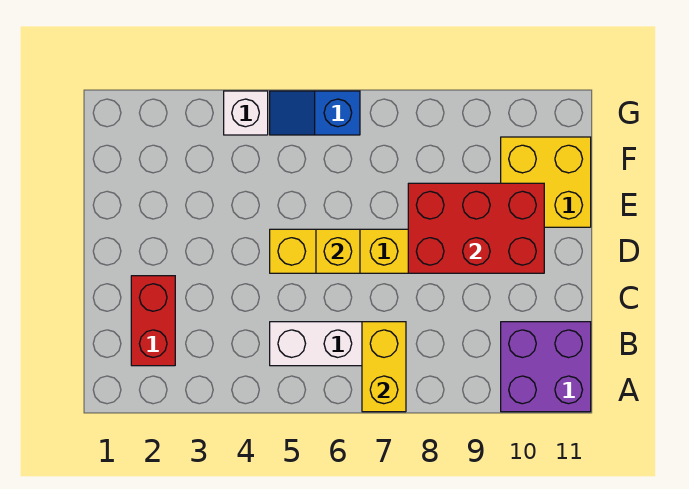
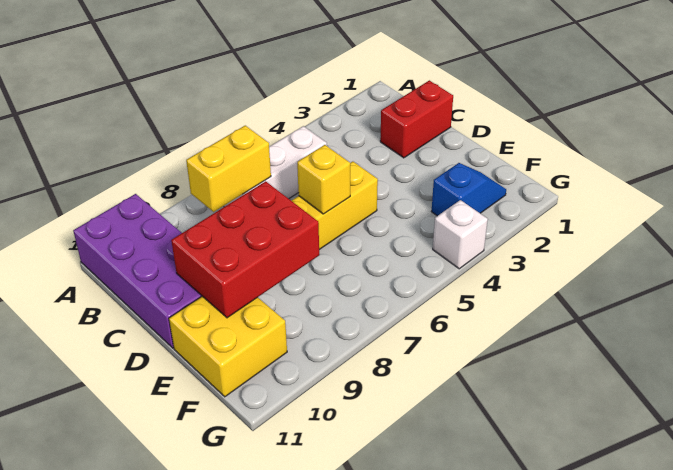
yellow brick A7:B7 level 2 -> yellow brick B7:B8 level 2
purple brick A10:B11 level 1 -> purple brick A10:D11 level 1
red brick B2:C2 level 1 -> red brick C1:C2 level 1
blue slope G5:G6 level 1 top 6 -> blue slope F2:F3 level 1 top 3

